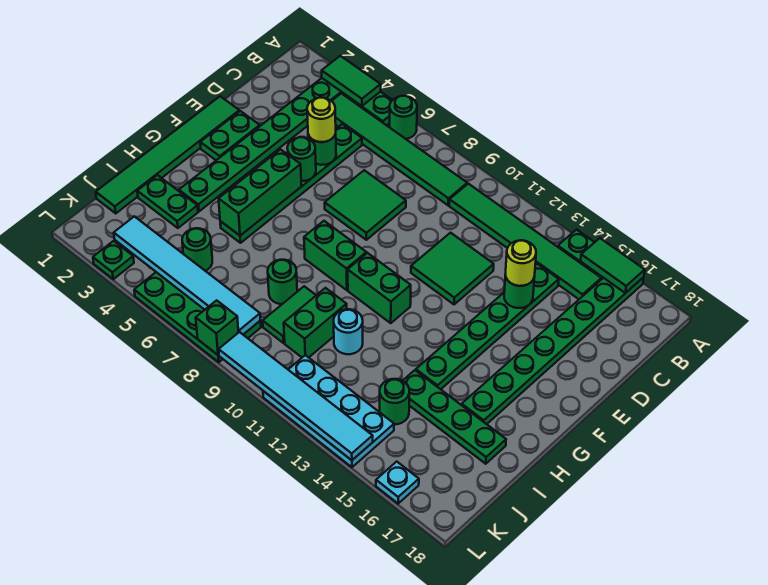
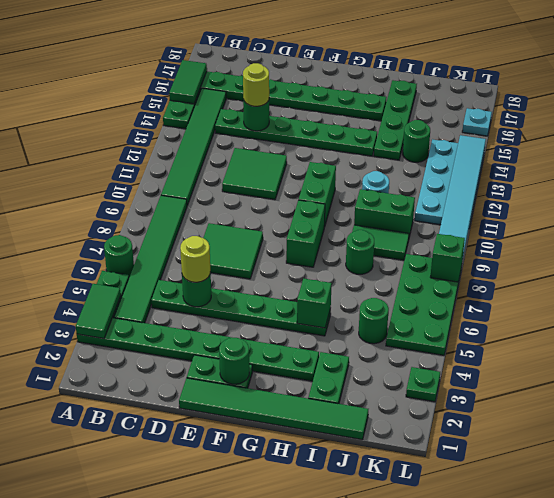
green round brick E5 level 2 -> green round brick F2 level 2
green brick F5:H5 level 2 -> green brick H5 level 2
cyan tile K3:K8 level 2 -> none

